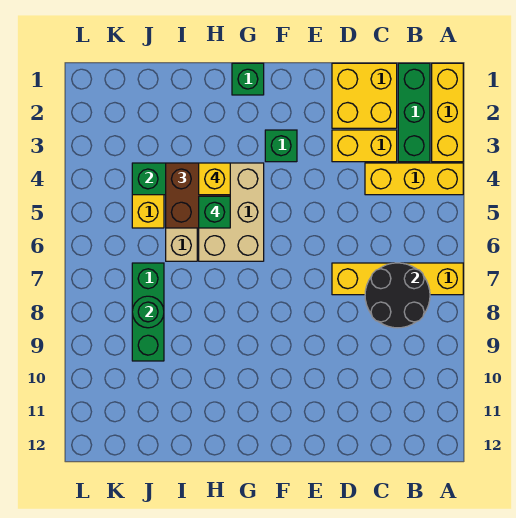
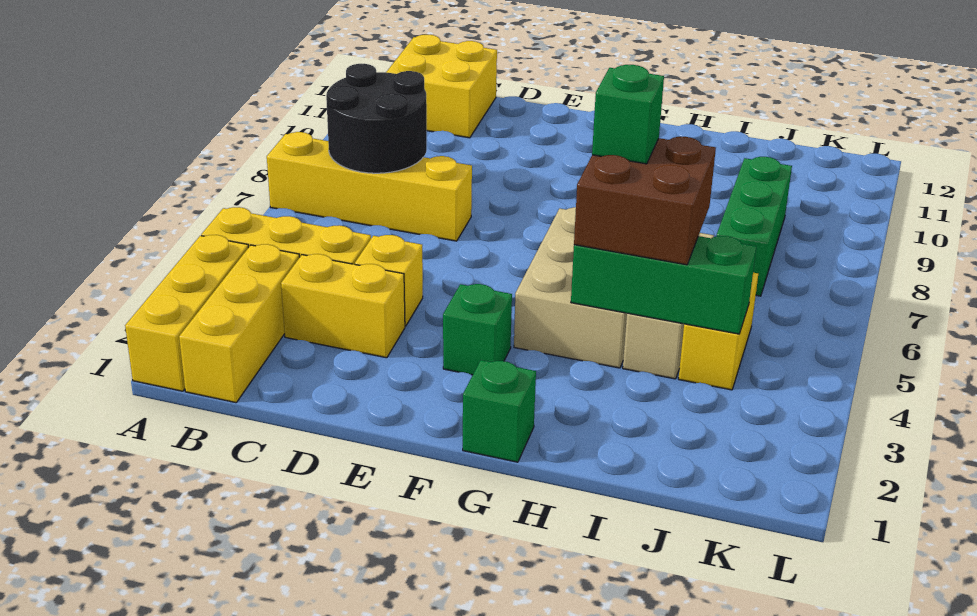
green brick B1:B3 level 1 -> yellow brick B1:B3 level 1
yellow brick C1:D2 level 1 -> yellow brick B11:C12 level 1
yellow brick H4 level 4 -> yellow brick D4 level 1
green round brick J8 level 2 -> none

